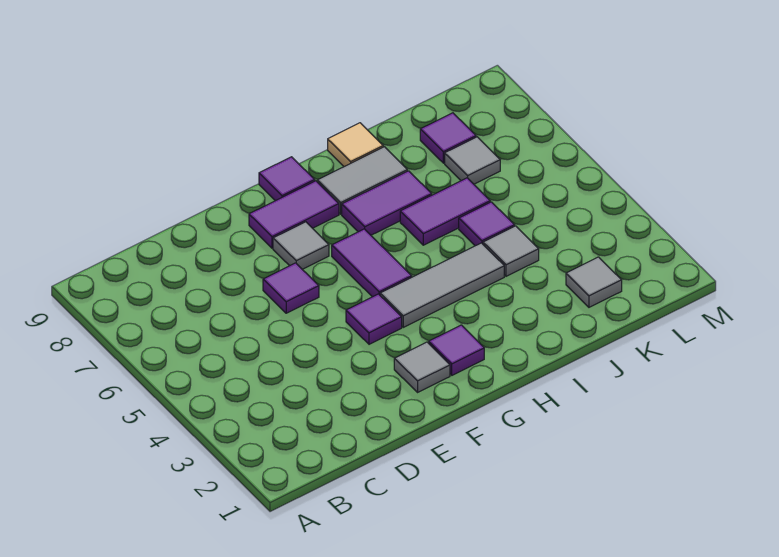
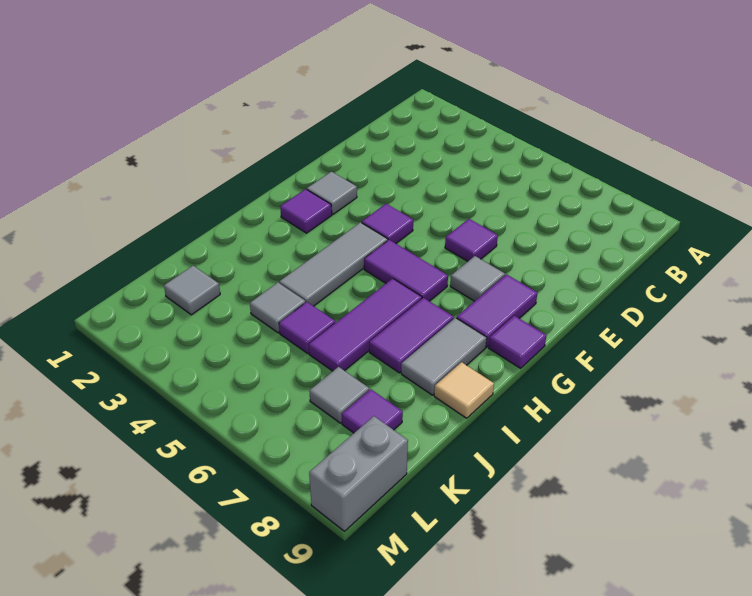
purple tile I6:J6 level 1 -> purple tile H6:J6 level 1
none -> grey brick L9:M9 level 1

